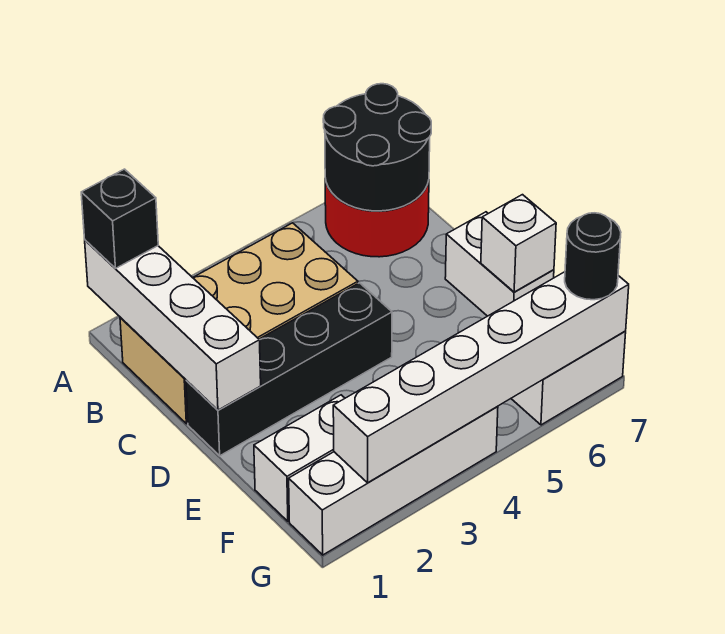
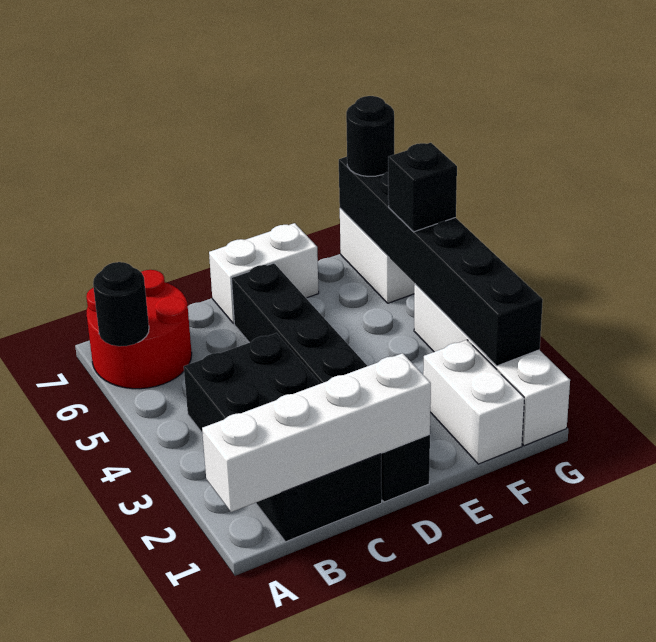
black brick A1 level 3 -> black brick G5 level 3
black round brick A6:B7 level 2 -> black round brick A6 level 2
tan brick B1:C4 level 1 -> black brick B1:C4 level 1
black brick D1:D4 level 1 -> black brick D1:D6 level 1
white brick E7 level 2 -> none
white brick G2:G7 level 2 -> black brick G2:G7 level 2

